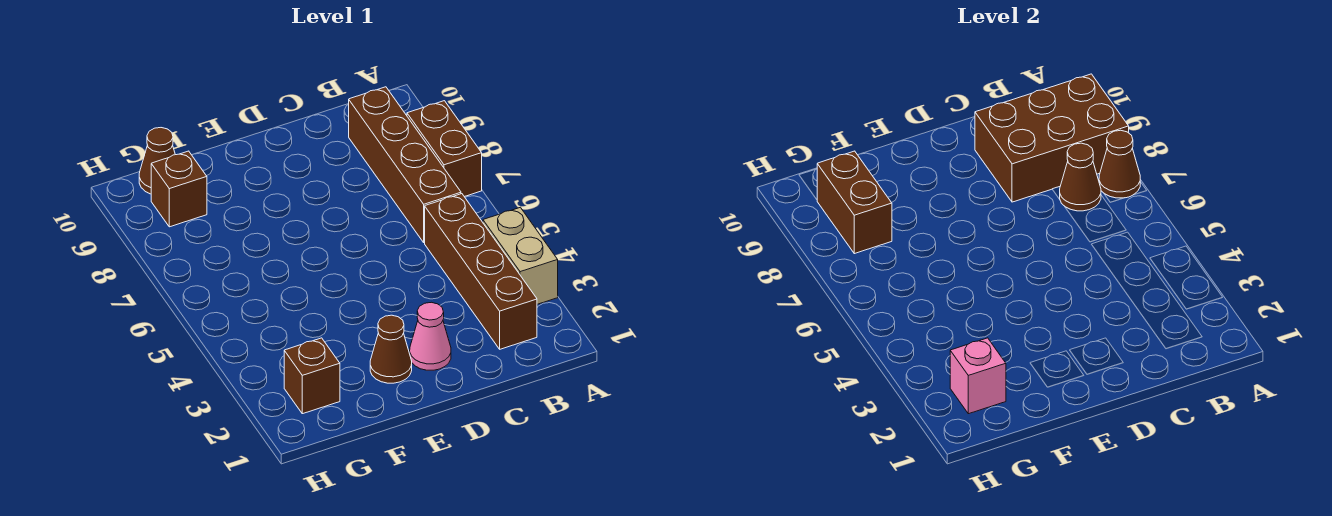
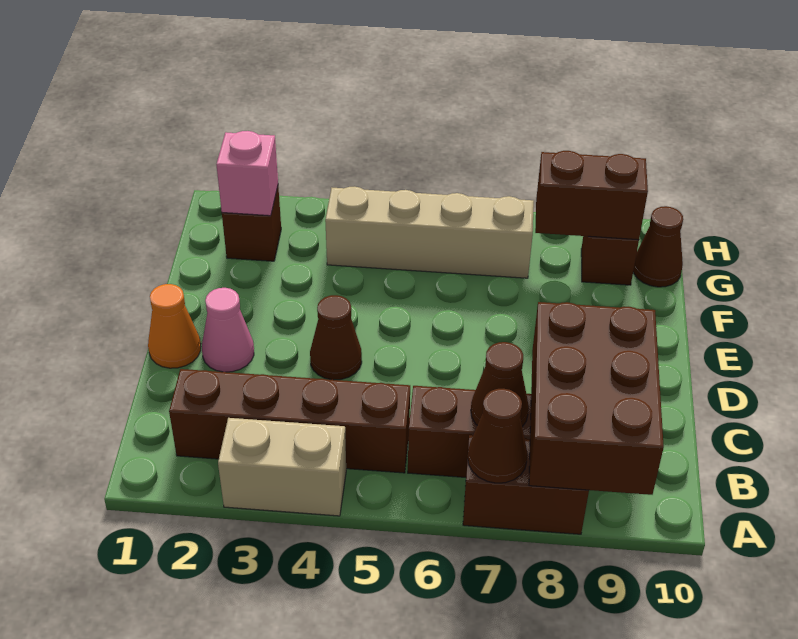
none -> orange cone D1 level 1
brown cone E2 level 1 -> brown cone D4 level 1
none -> tan brick G4:G7 level 1

